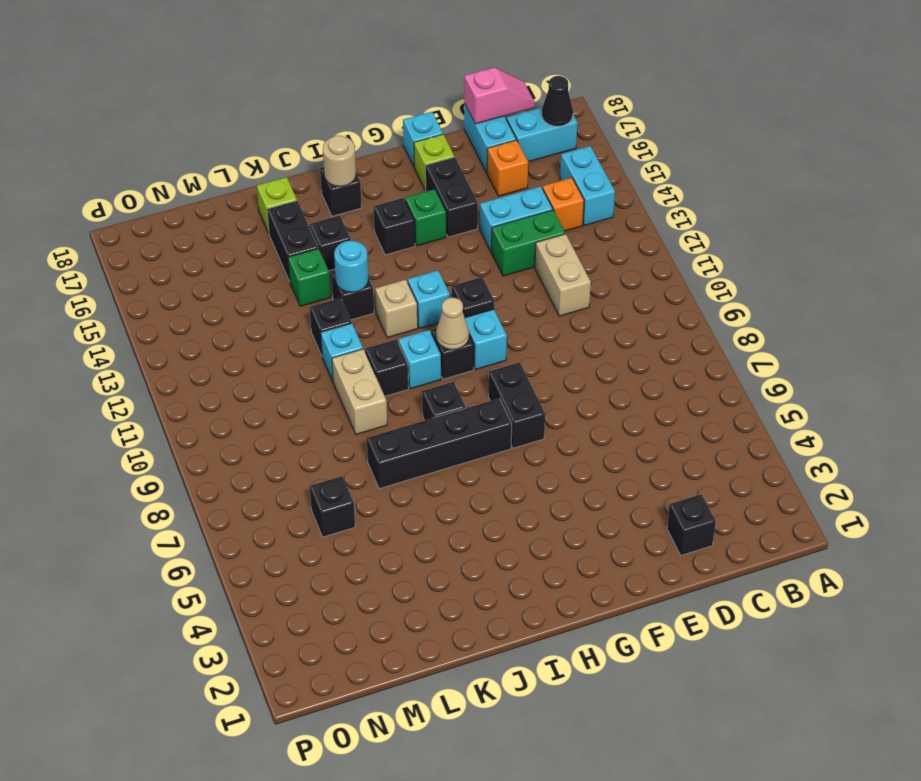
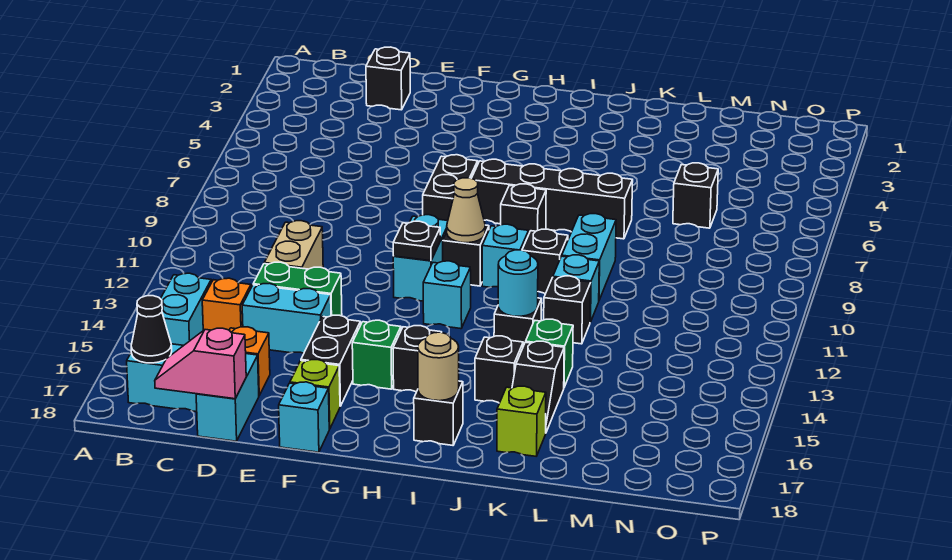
tan brick I12 level 1 -> none
tan brick K9:K10 level 1 -> cyan brick K9:K10 level 1
black brick K15:K16 level 1 -> black slope K15:K16 level 1 top 15

